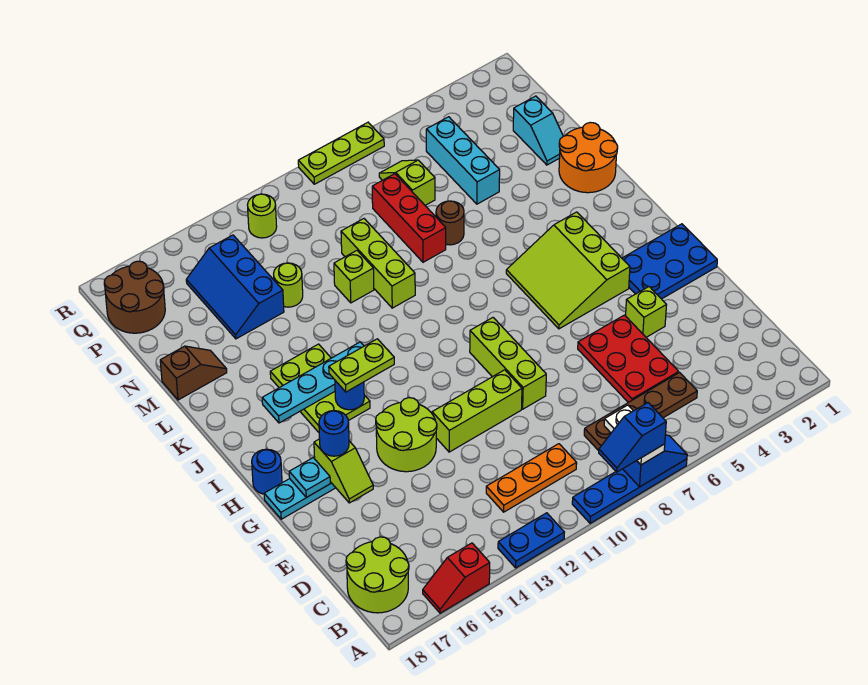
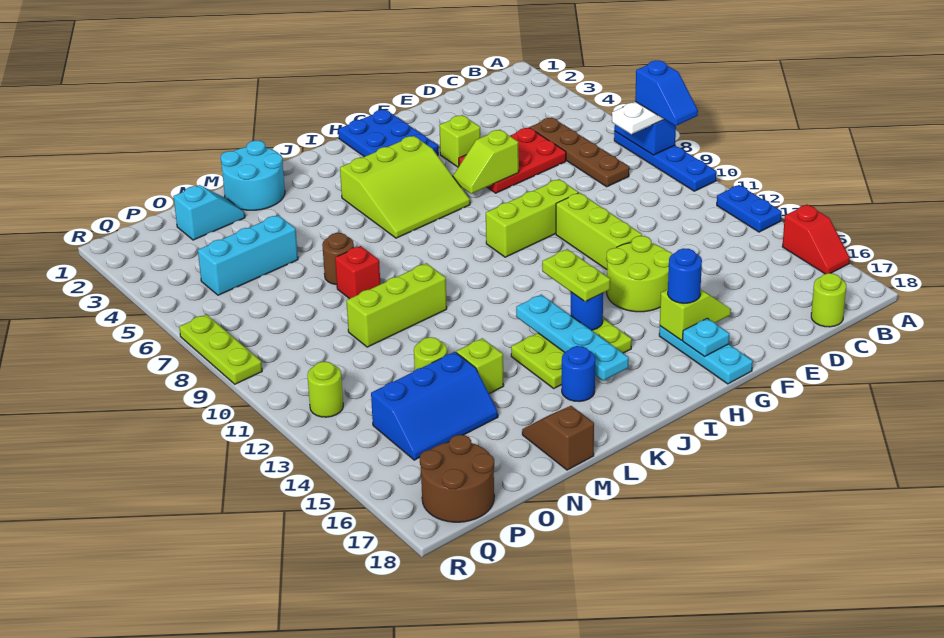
lime round brick B17:C18 level 1 -> lime round brick C18 level 1
orange plate C10:C12 level 1 -> none
blue round brick H18 level 1 -> blue round brick K16 level 1
orange round brick L1:M2 level 1 -> cyan round brick L1:M2 level 1
red brick M8:O8 level 1 -> red brick M8 level 1
lime brick M11 level 1 -> lime brick M14 level 1
lime slope O7:P7 level 1 top O -> lime slope F6:G6 level 2 top F

